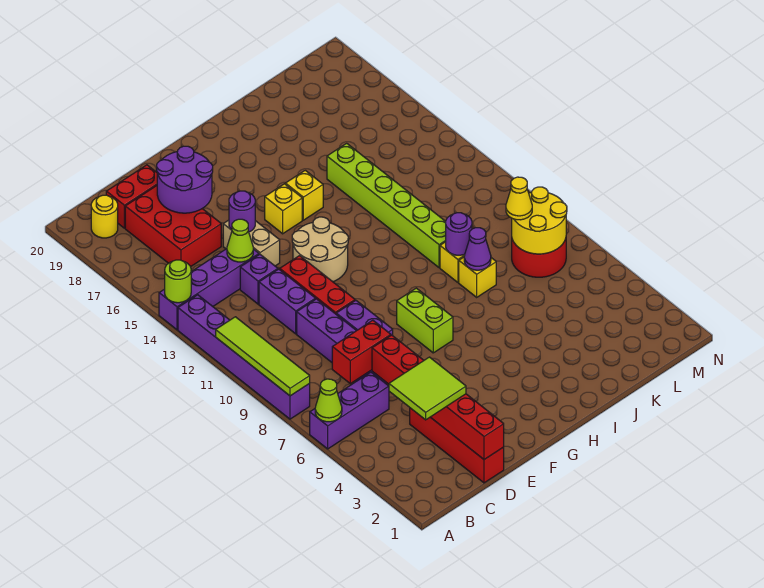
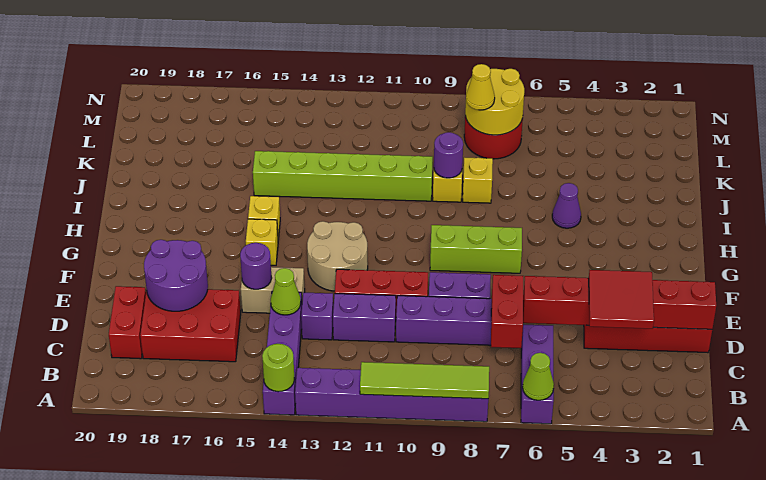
yellow round brick B19 level 1 -> none
lime tile C3:D4 level 3 -> red tile C3:D4 level 3
lime brick G7:G8 level 1 -> lime brick G7:G9 level 1
purple cone J8 level 2 -> purple cone I5 level 1

